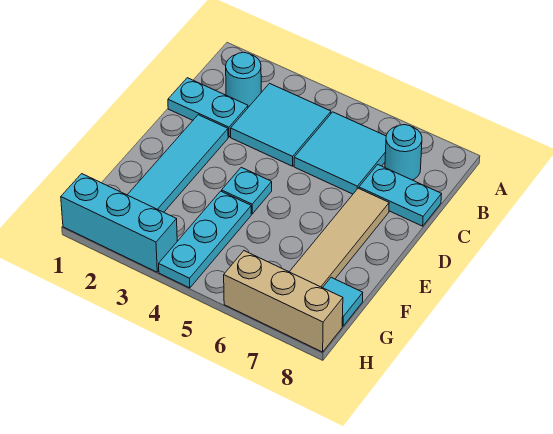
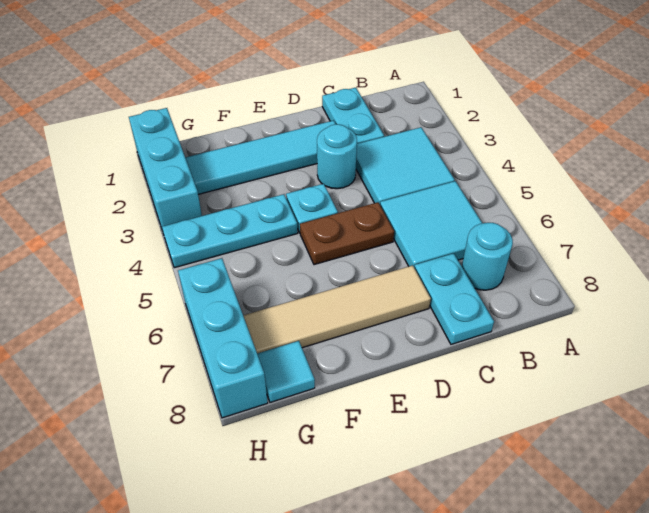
cyan round brick B2 level 1 -> cyan round brick D3 level 1
none -> brown plate D5:E5 level 1
tan brick H6:H8 level 1 -> cyan brick H6:H8 level 1

